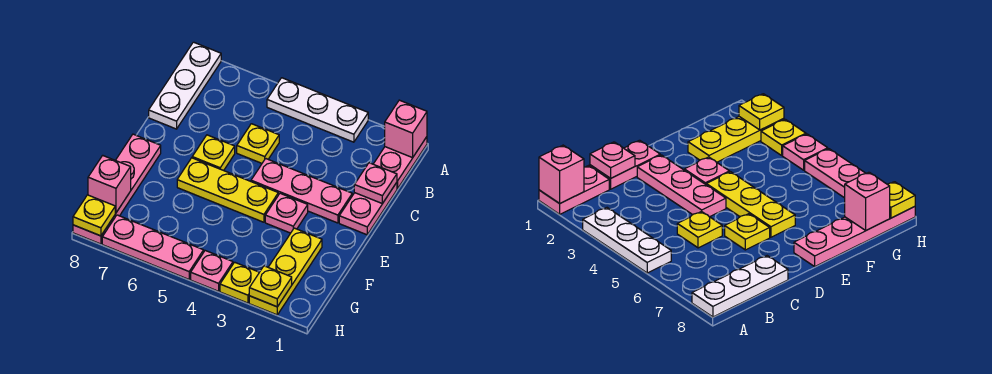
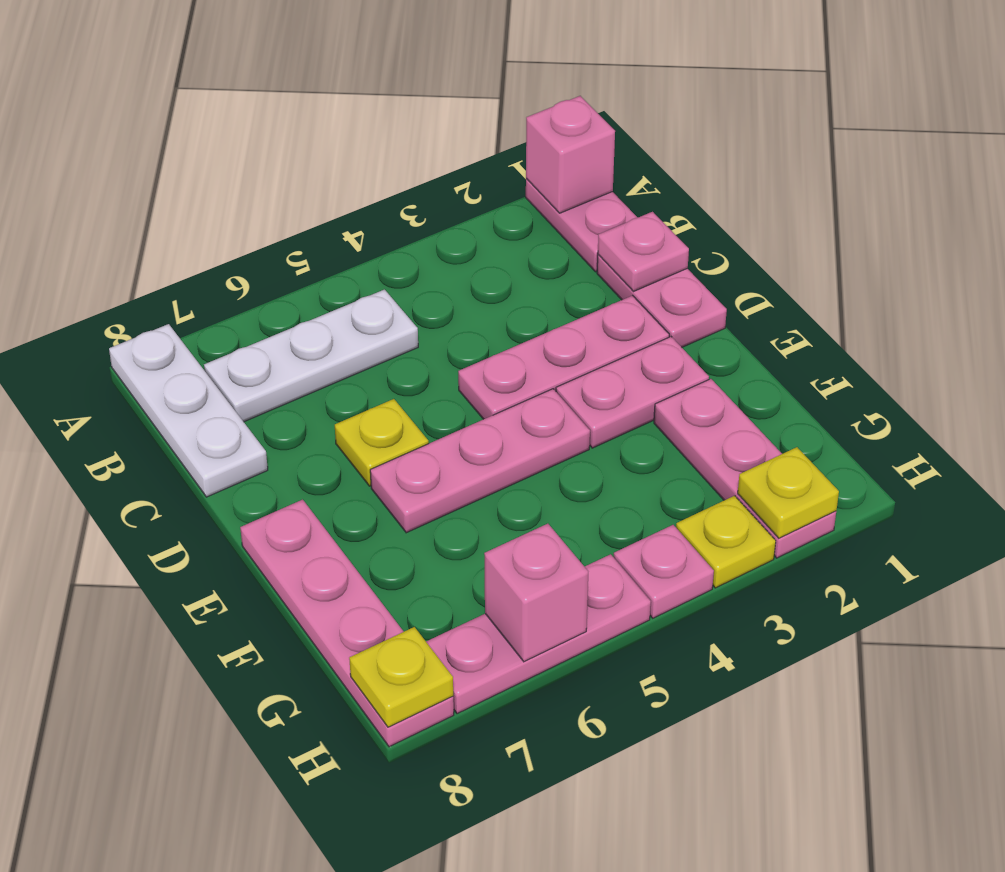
white plate A3:A5 level 1 -> white plate B5:B7 level 1
yellow plate C5 level 1 -> none
pink plate E3 level 1 -> pink plate E2:E3 level 1
yellow plate E4:E6 level 1 -> pink plate E4:E6 level 1
yellow plate F2:H2 level 1 -> pink plate F2:H2 level 1
pink brick G8 level 2 -> pink brick H6 level 2

